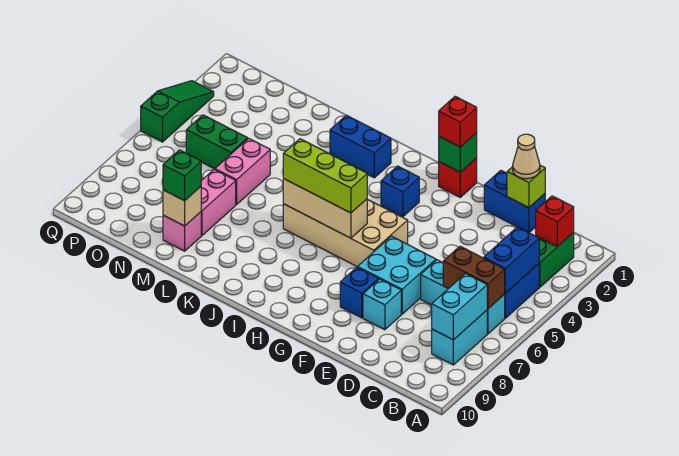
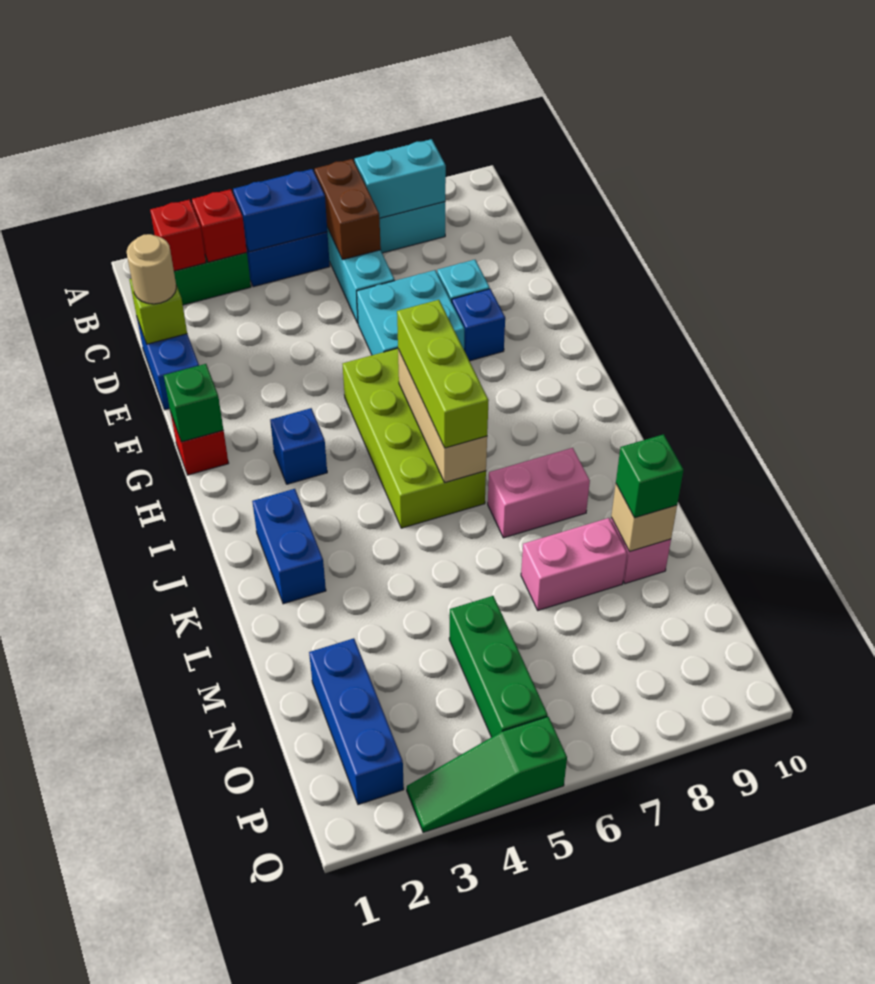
tan cone D1 level 3 -> tan round brick D1 level 3
red brick G1 level 3 -> red brick B3 level 2
tan brick G5:J6 level 1 -> lime brick G5:J6 level 1
pink brick M5:M6 level 1 -> pink brick K7:K8 level 1
none -> blue brick N2:P2 level 1
green brick N5:O5 level 1 -> green brick N5:P5 level 1

